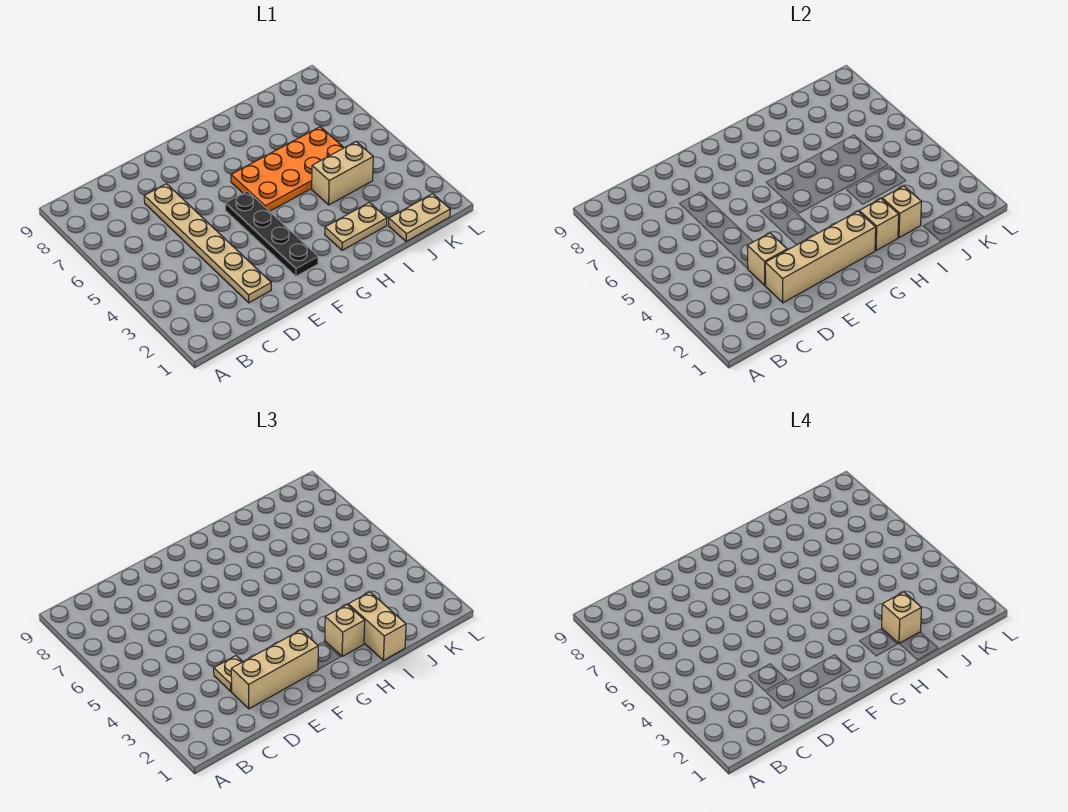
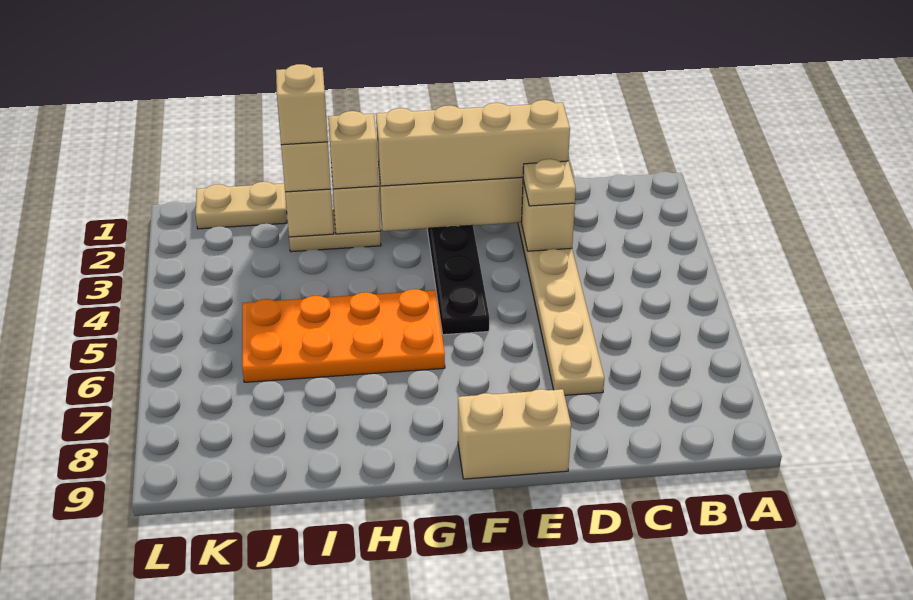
tan brick D2:F2 level 3 -> tan brick D2:G2 level 3
tan brick I4:J4 level 1 -> tan brick E9:F9 level 1

